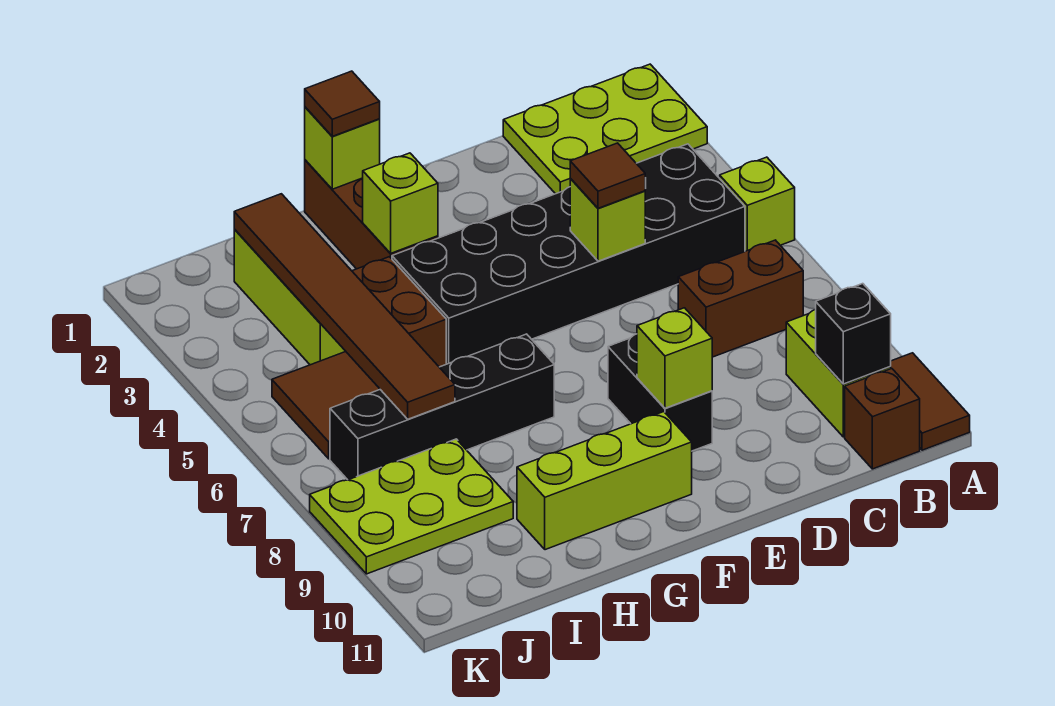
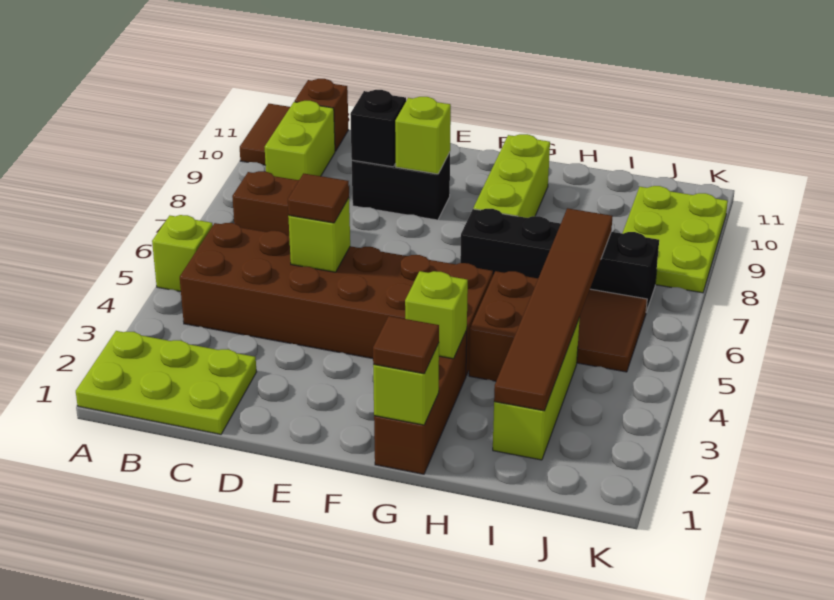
black brick B4:G5 level 1 -> brown brick B4:G5 level 1
black brick B10 level 2 -> black brick D9 level 2
black brick E8:E9 level 1 -> black brick D9:E9 level 1
lime brick F10:H10 level 1 -> lime brick G8:G10 level 1
lime plate I8:K9 level 1 -> lime plate J8:K10 level 1

